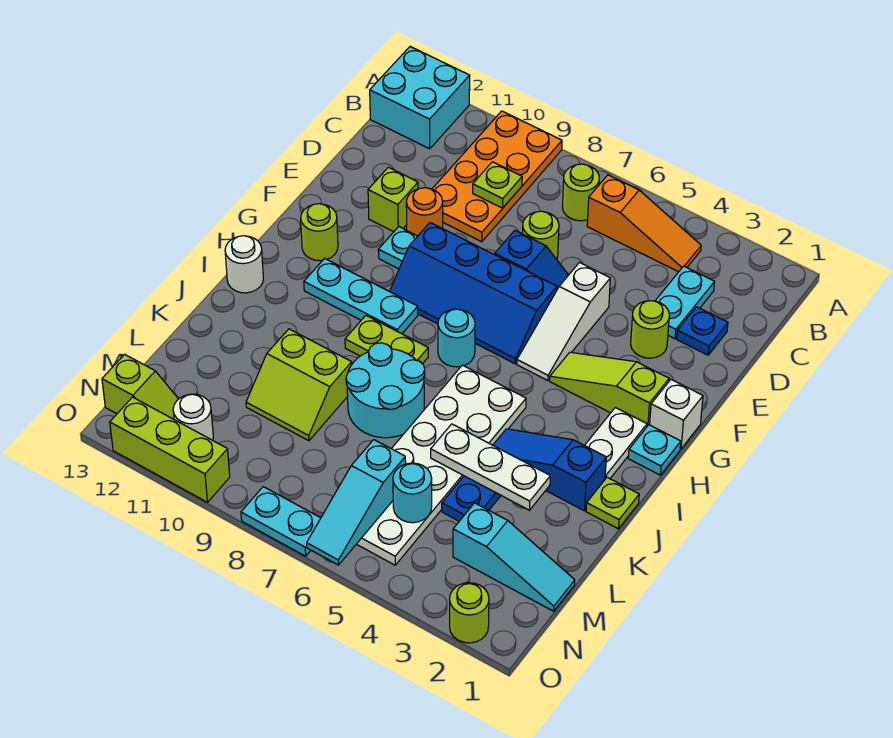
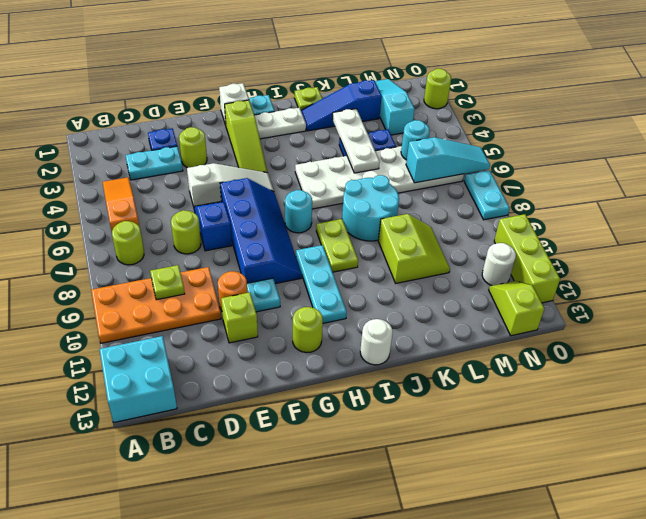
blue slope J2:J4 level 1 top 2 -> blue slope J2:L2 level 1 top L

